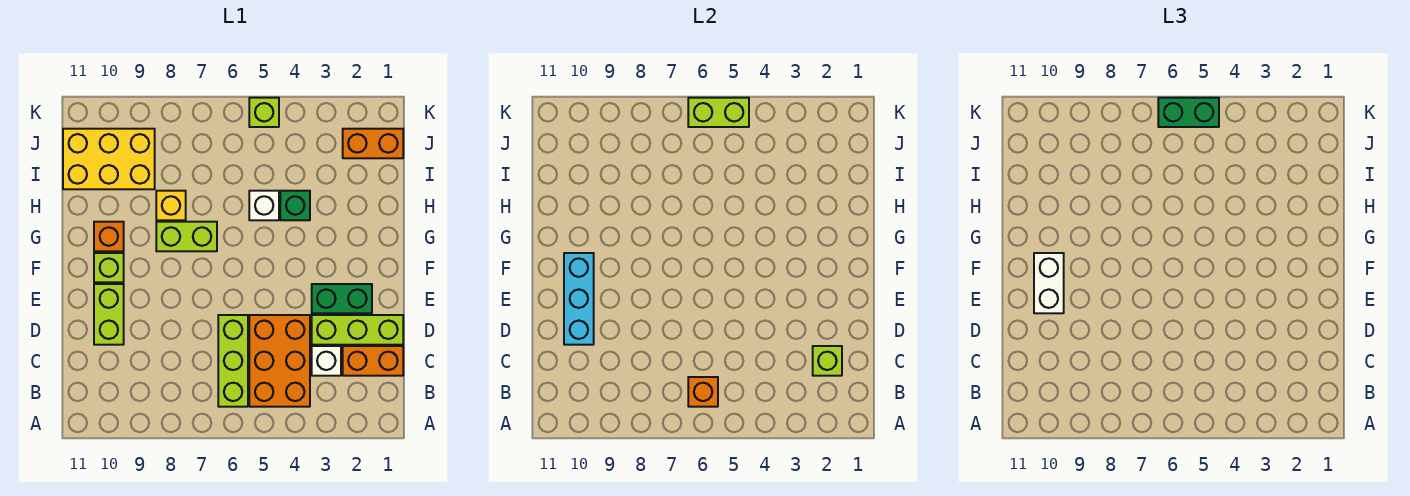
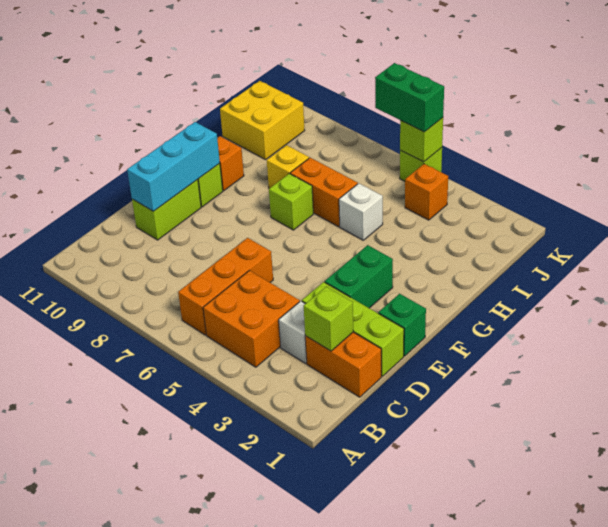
orange brick B4:D5 level 1 -> orange brick B4:C5 level 1
lime brick B6:D6 level 1 -> orange brick B6:D6 level 1
orange brick B6 level 2 -> orange brick J4 level 1
green brick E2:E3 level 1 -> green brick E3:F3 level 1
white brick E10:F10 level 3 -> none
lime brick G7:G8 level 1 -> lime brick G7 level 1
green brick H4 level 1 -> green brick E1 level 1
yellow brick I9:J11 level 1 -> yellow brick I10:J11 level 1
orange brick J1:J2 level 1 -> orange brick H6:H7 level 1
lime brick K5:K6 level 2 -> lime brick K5 level 2

